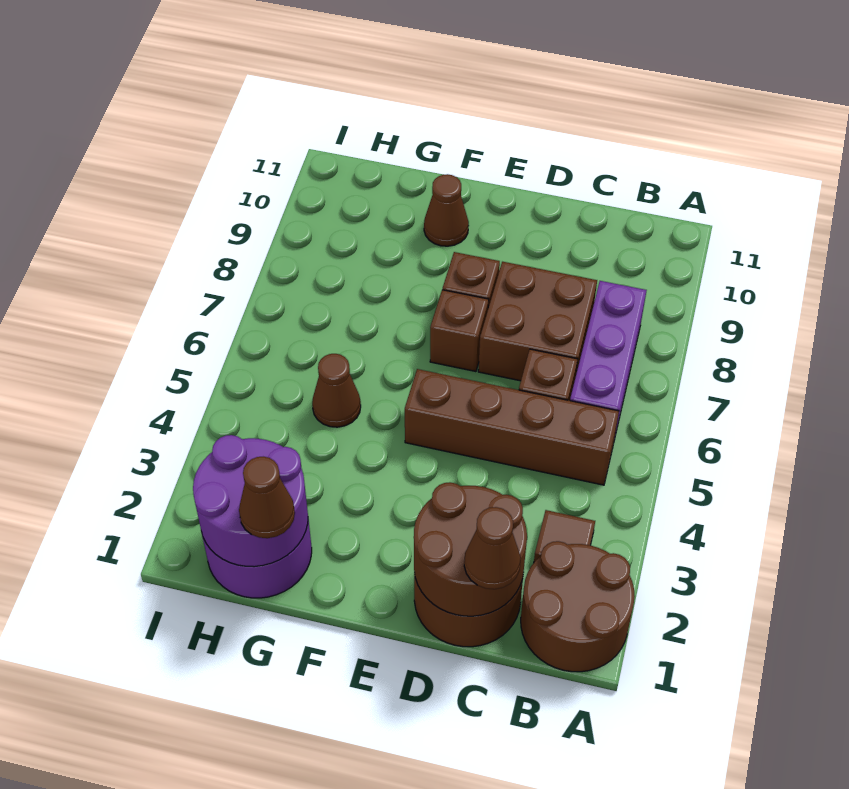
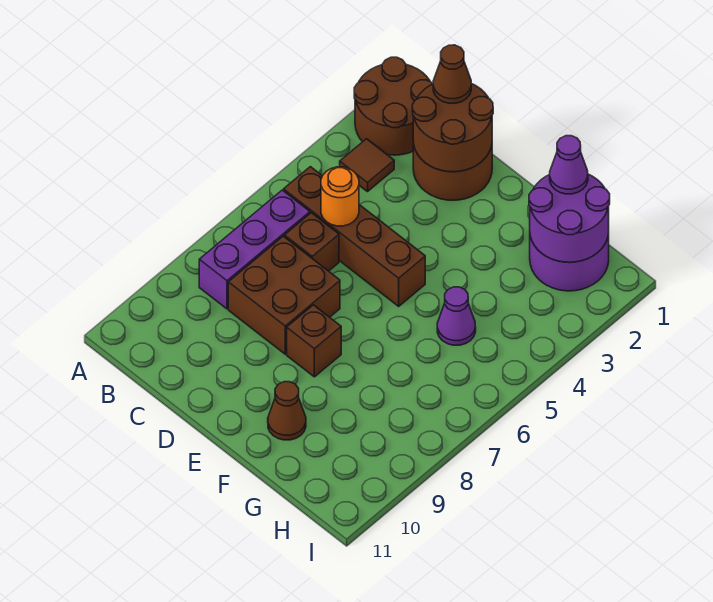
none -> orange round brick C5 level 2
brown brick E7 level 1 -> none
brown cone G1 level 3 -> purple cone G1 level 3
brown cone G5 level 1 -> purple cone G5 level 1

